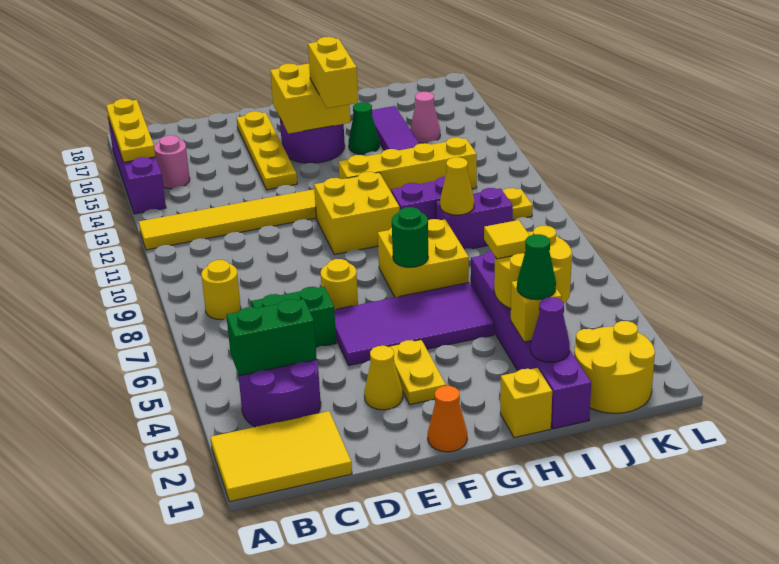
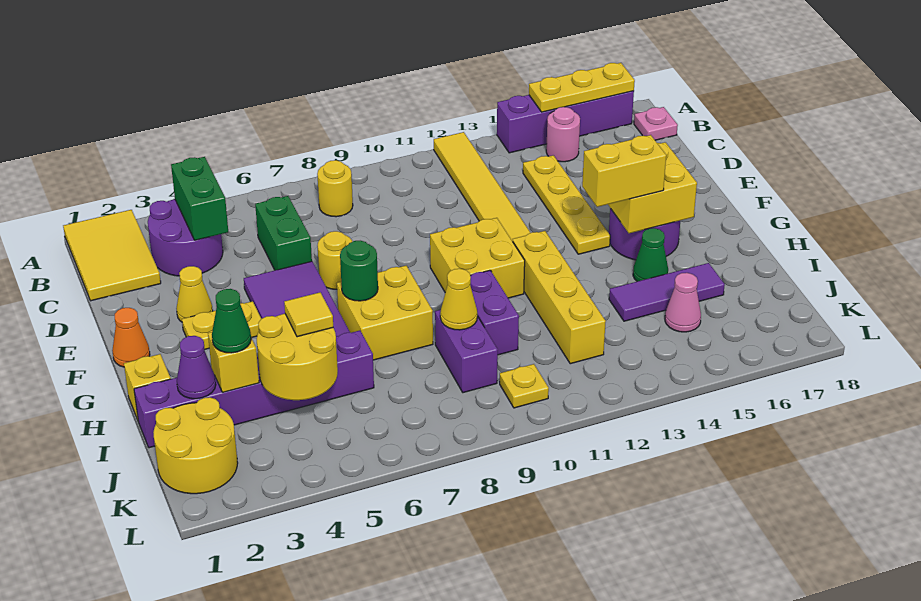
none -> pink plate B18 level 1
yellow plate E14:E17 level 1 -> yellow plate C14:F14 level 1

